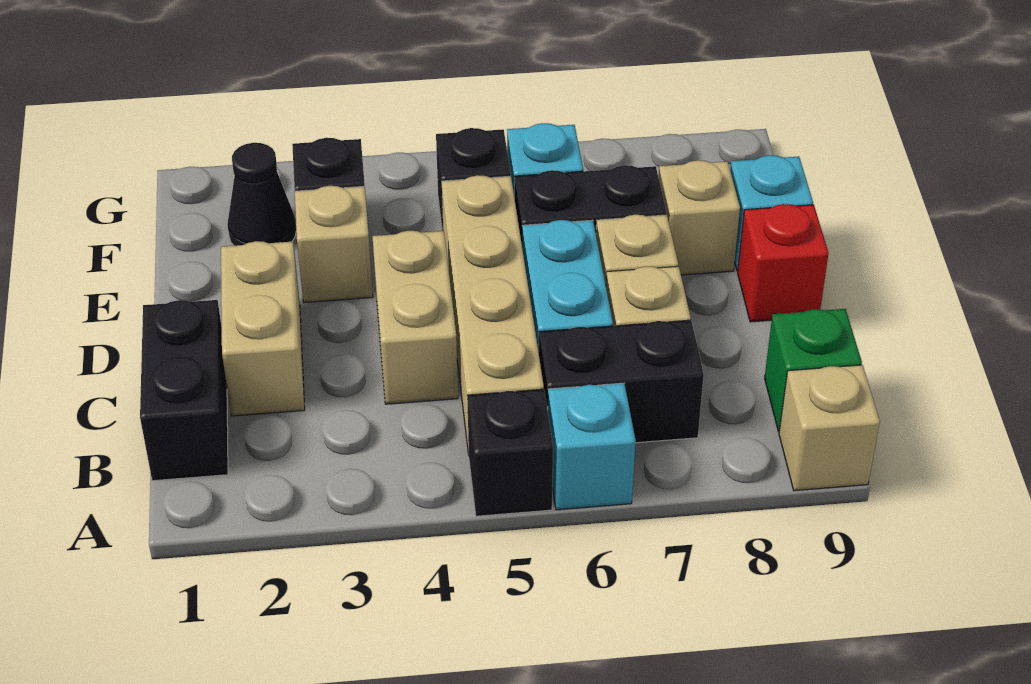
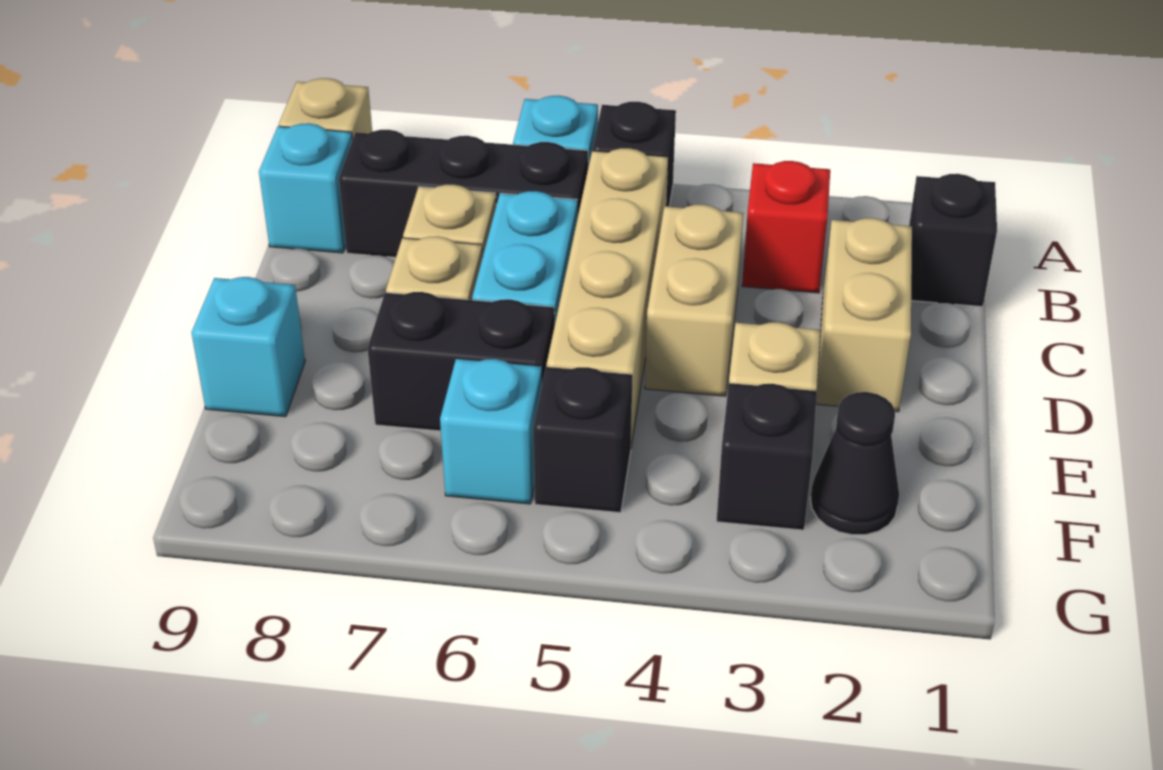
black brick B1:C1 level 1 -> black brick B1 level 1
black brick B6:B7 level 1 -> black brick B6:B8 level 1
green brick B9 level 1 -> cyan brick B9 level 1
red brick D9 level 1 -> red brick B3 level 1
tan brick E8 level 1 -> none

